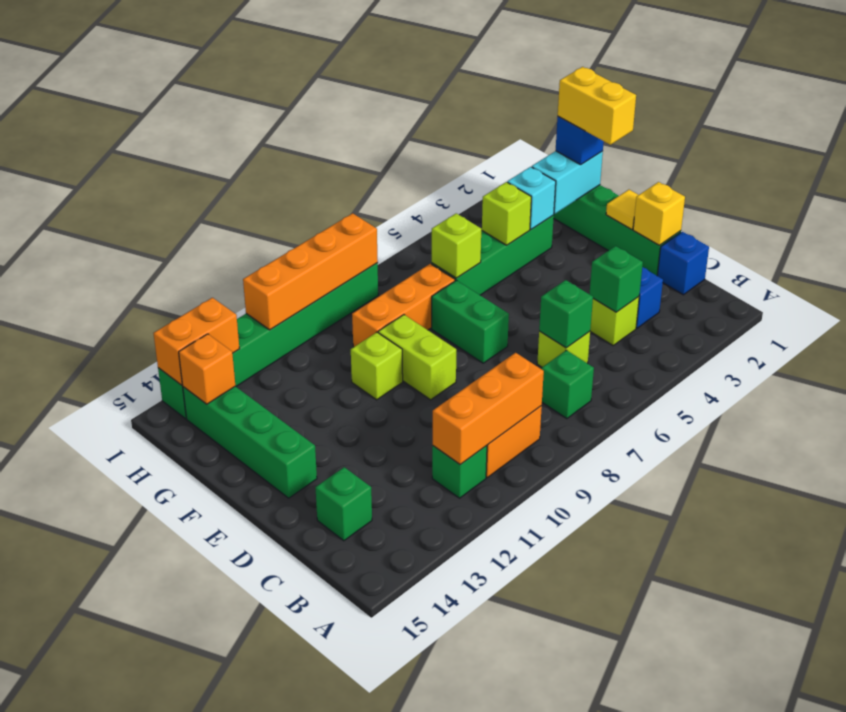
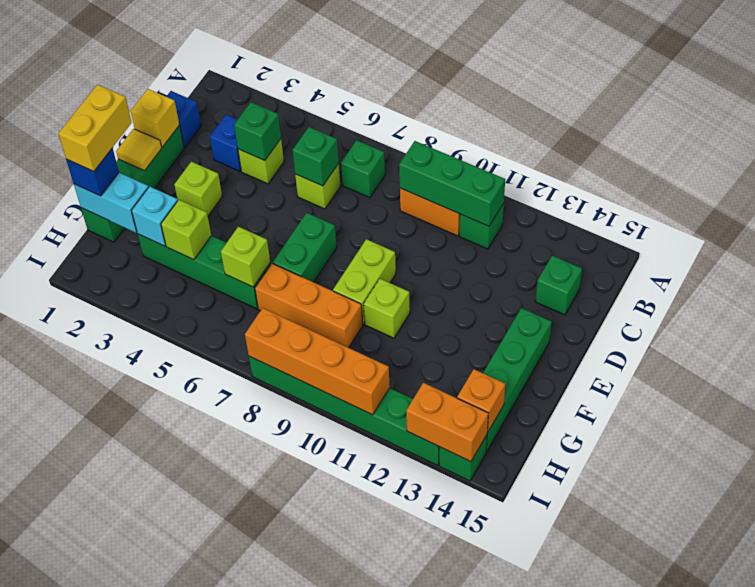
orange brick B9:B11 level 2 -> green brick B9:B11 level 2
none -> lime brick E3 level 1

